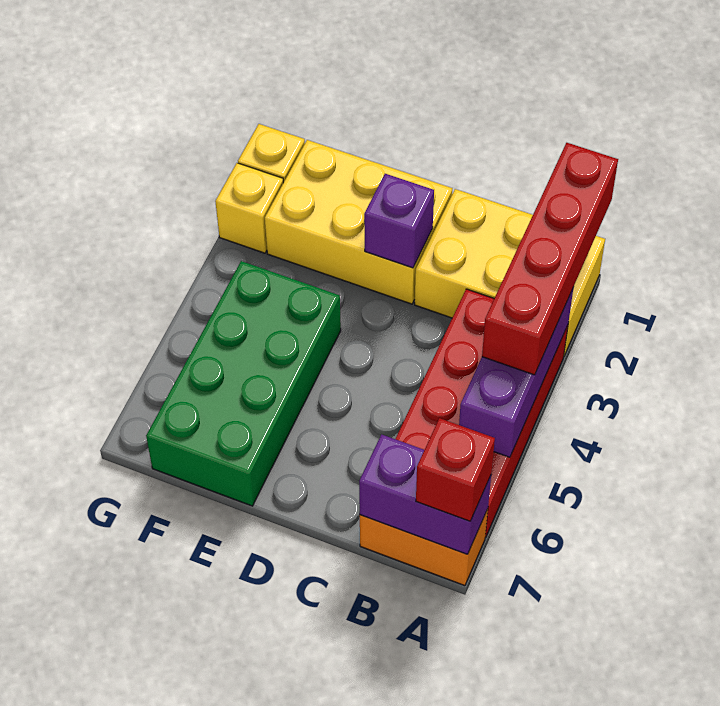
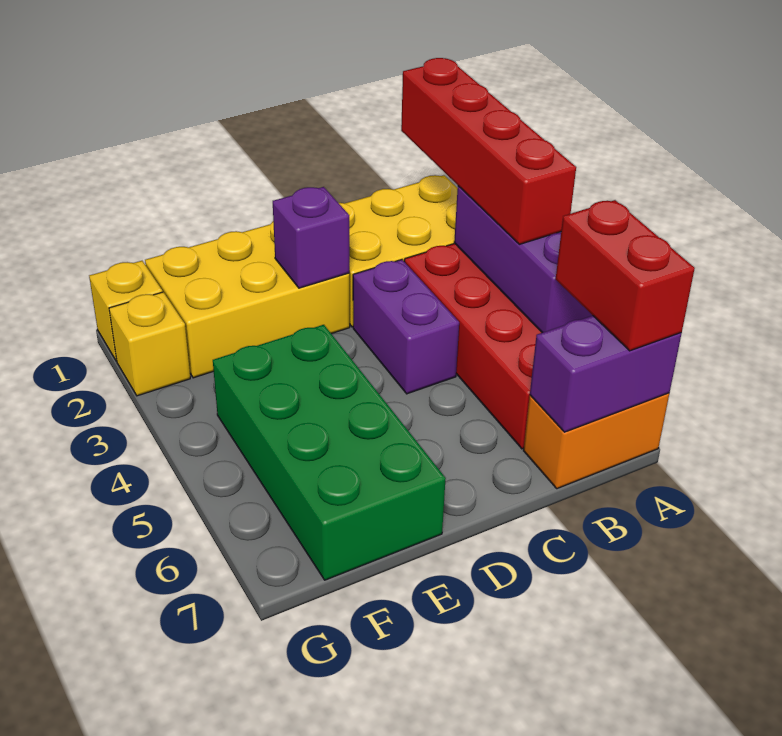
red brick A7 level 3 -> red brick A6:A7 level 3
none -> purple brick C3:C4 level 1

